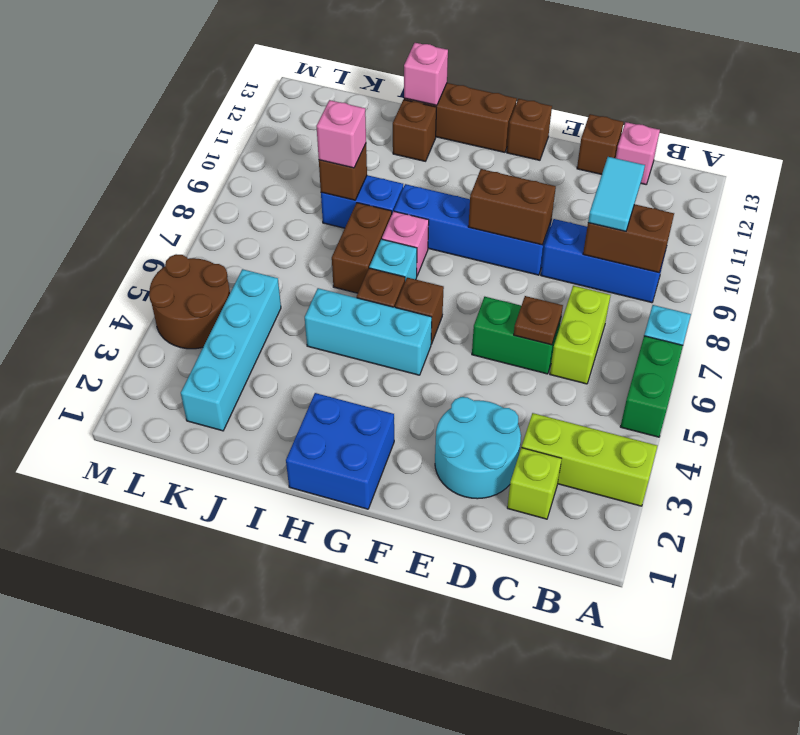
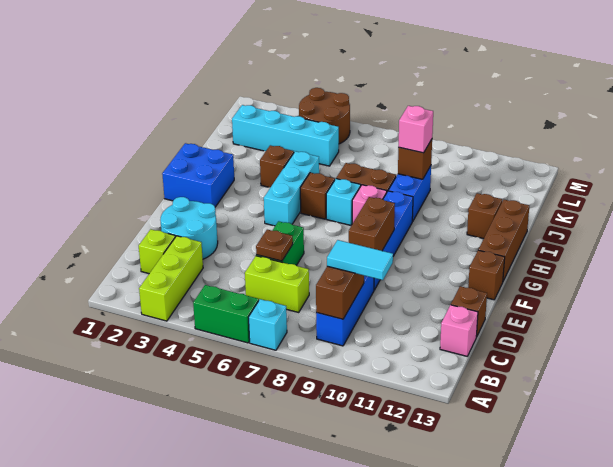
brown brick G6 level 1 -> brown brick I4 level 1
pink brick I13 level 2 -> none

